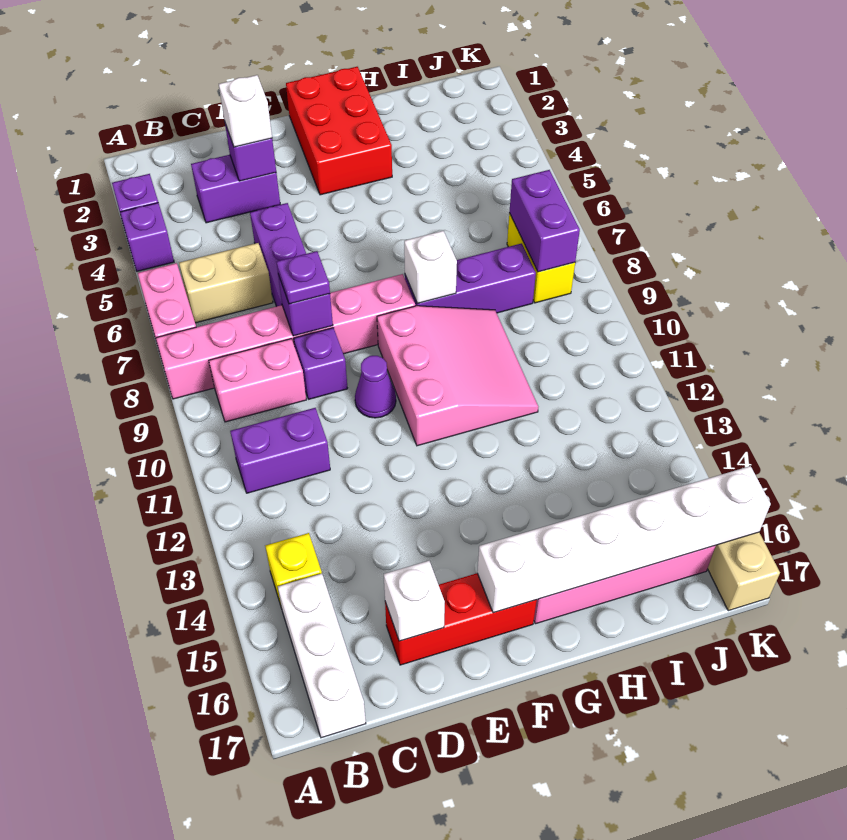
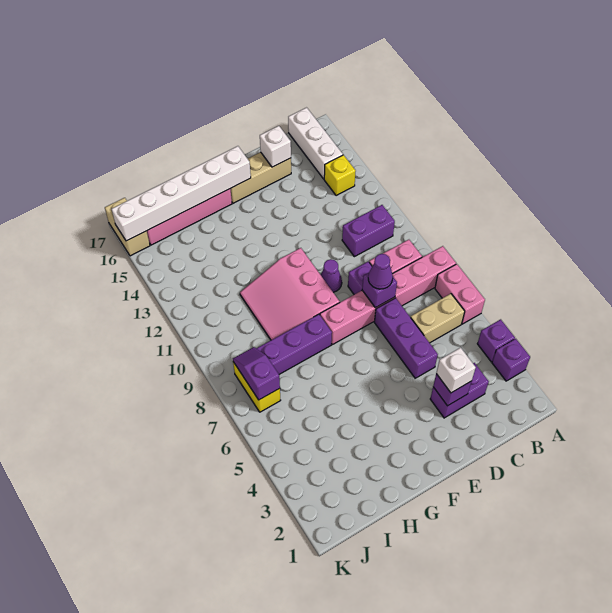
purple plate D8 level 3 -> purple cone D8 level 3
red brick D16:F16 level 1 -> tan brick D16:F16 level 1
red brick F1:G3 level 1 -> none
white brick G8 level 2 -> none
purple brick J7:J8 level 2 -> purple slope J7:J8 level 2 top 7

